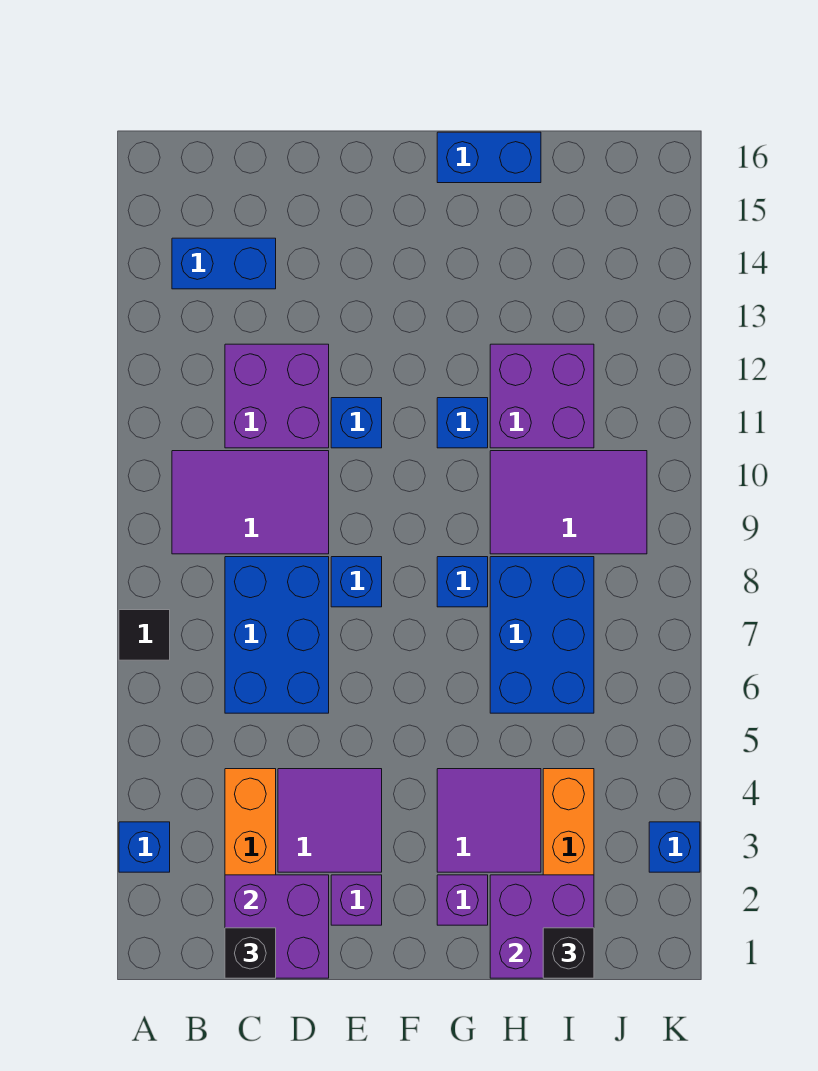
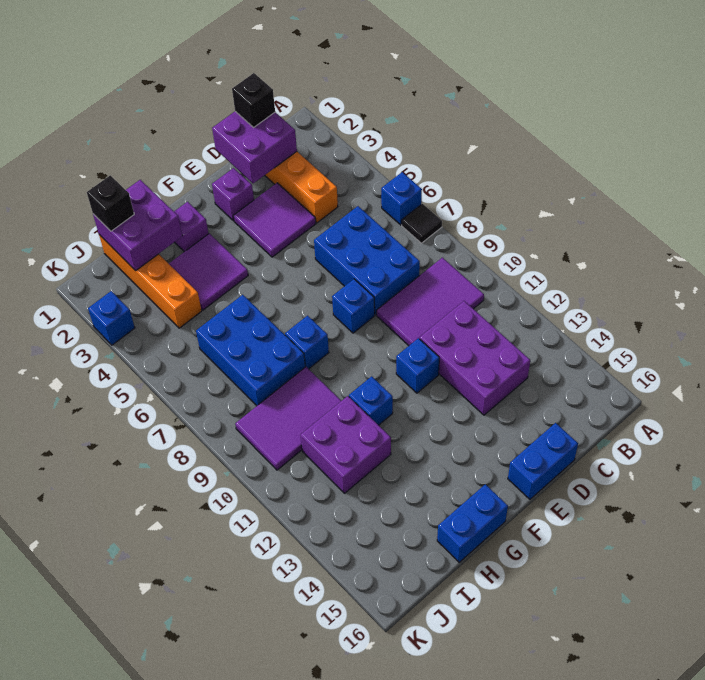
blue brick A3 level 1 -> blue brick A6 level 1
blue brick B14:C14 level 1 -> blue brick D16:E16 level 1
purple brick C11:D12 level 1 -> purple brick C11:D13 level 1

